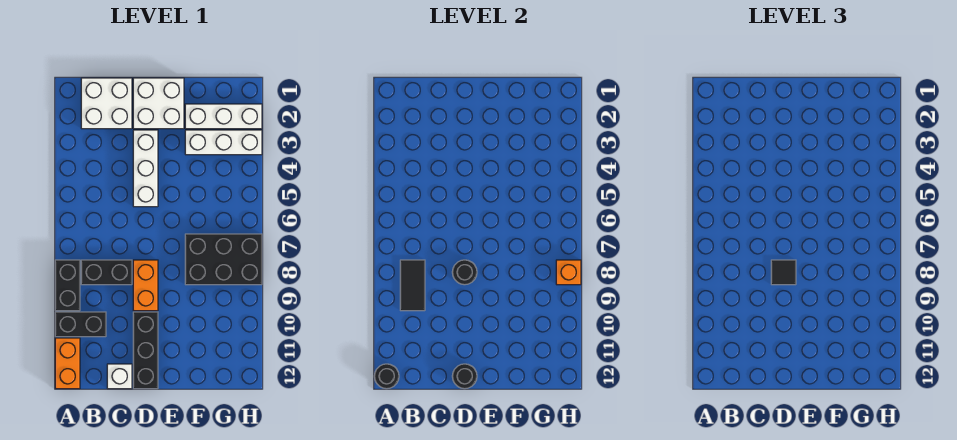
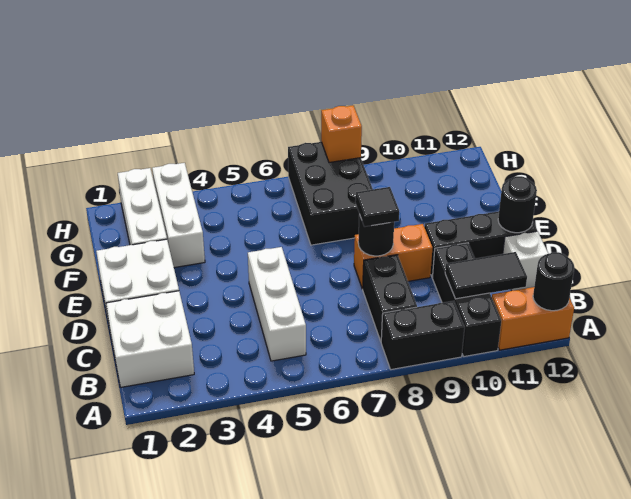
black brick A10:B10 level 1 -> black brick A10:C10 level 1
black tile B8:B9 level 2 -> black tile B10:B11 level 2
white brick D3:D5 level 1 -> white brick B5:D5 level 1

